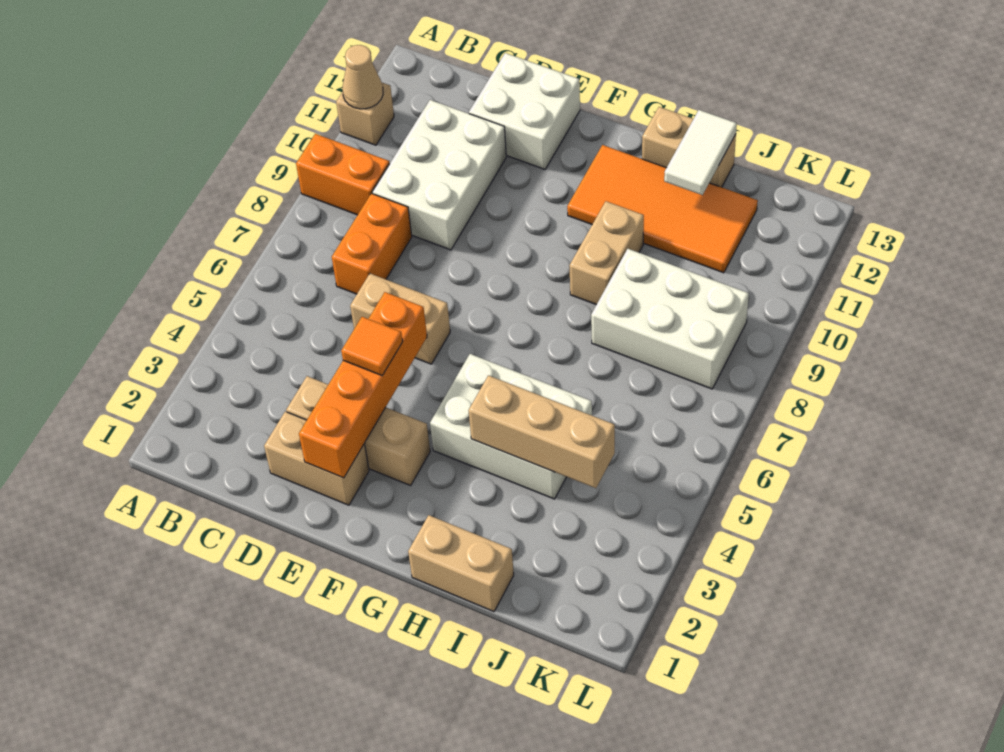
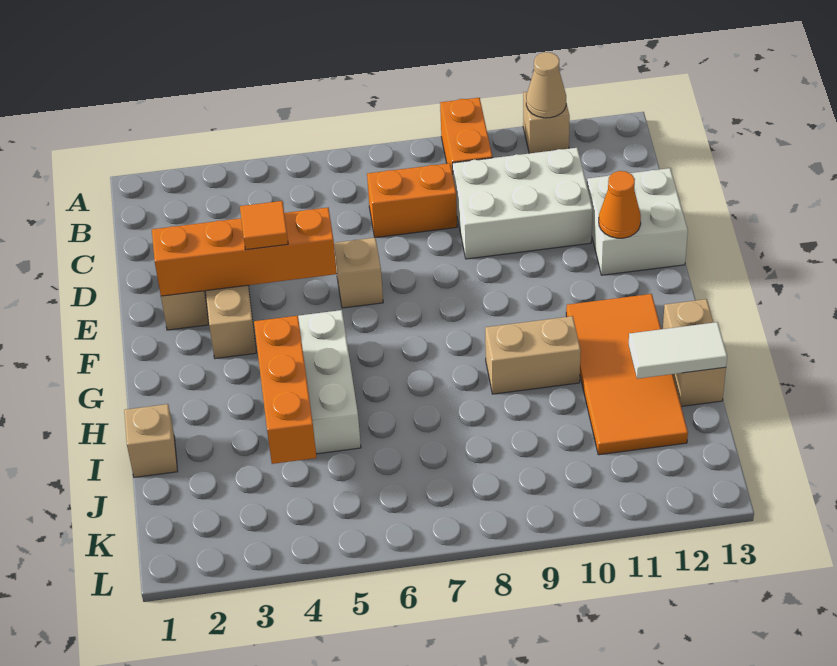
tan brick D6:E6 level 1 -> tan brick E6 level 1
none -> orange cone E12 level 2
tan brick H1:I1 level 1 -> tan brick I1 level 1
tan brick H4:J4 level 2 -> orange brick H4:J4 level 2
white brick I8:K9 level 1 -> none

